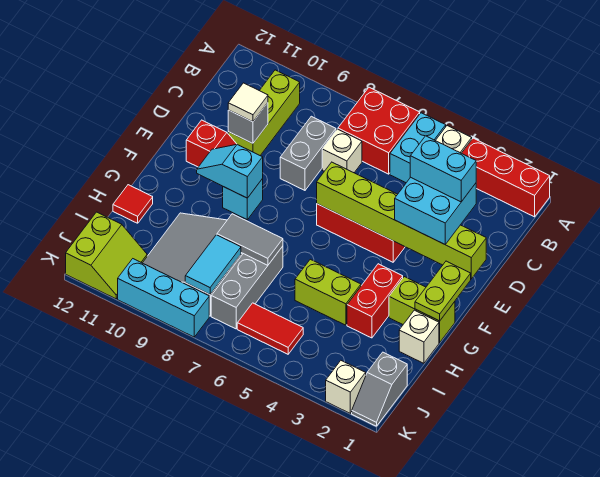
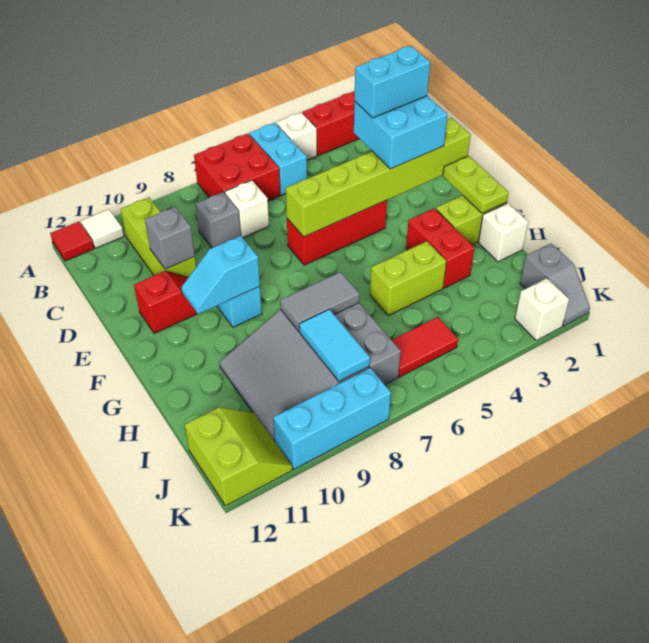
grey brick C8:D8 level 1 -> grey brick C8 level 1
white tile D10 level 3 -> white tile A11 level 1
red tile H12 level 1 -> red tile A12 level 1

